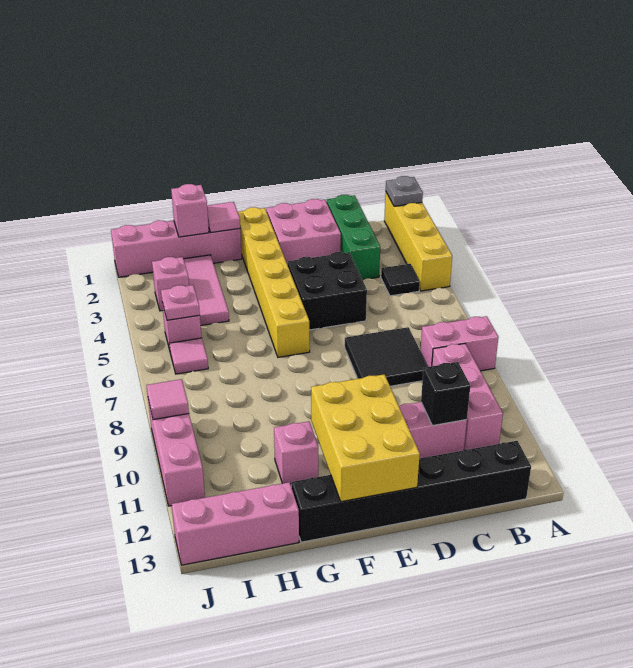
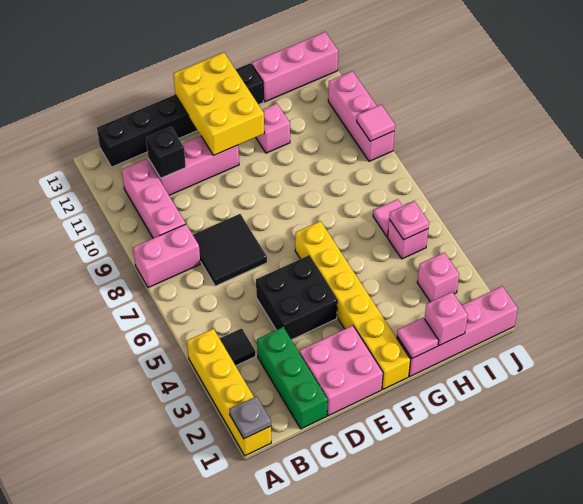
pink tile H2:H4 level 1 -> none

